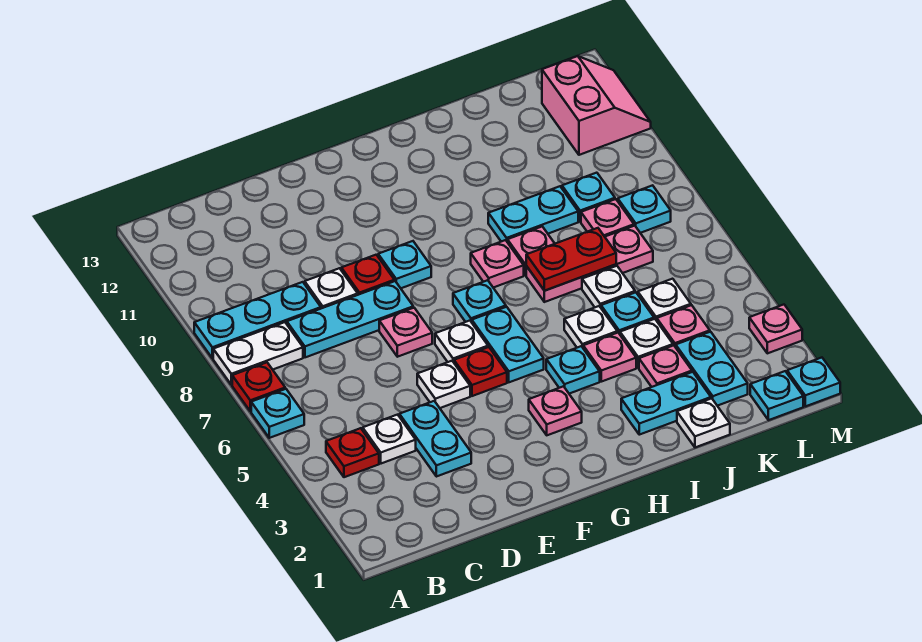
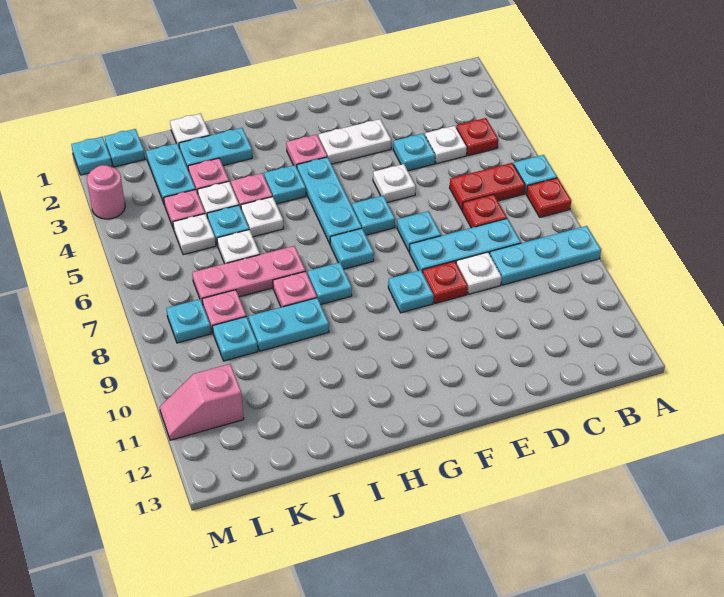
white plate A8:B8 level 1 -> white plate E3:F3 level 1
cyan plate D3:D4 level 1 -> cyan plate D4 level 1
pink plate E7 level 1 -> cyan plate E7 level 1
red plate F5 level 1 -> red plate C7 level 1
white plate F6 level 1 -> cyan plate F6 level 1
cyan plate G5:G6 level 1 -> cyan plate G4:G6 level 1
pink plate H8 level 1 -> cyan plate H8 level 1
red plate I7:J7 level 2 -> red plate B6:C6 level 1
pink slope L11:M12 level 1 top L -> pink slope L11:M11 level 1 top L
pink plate M3 level 1 -> pink round brick M3 level 1

